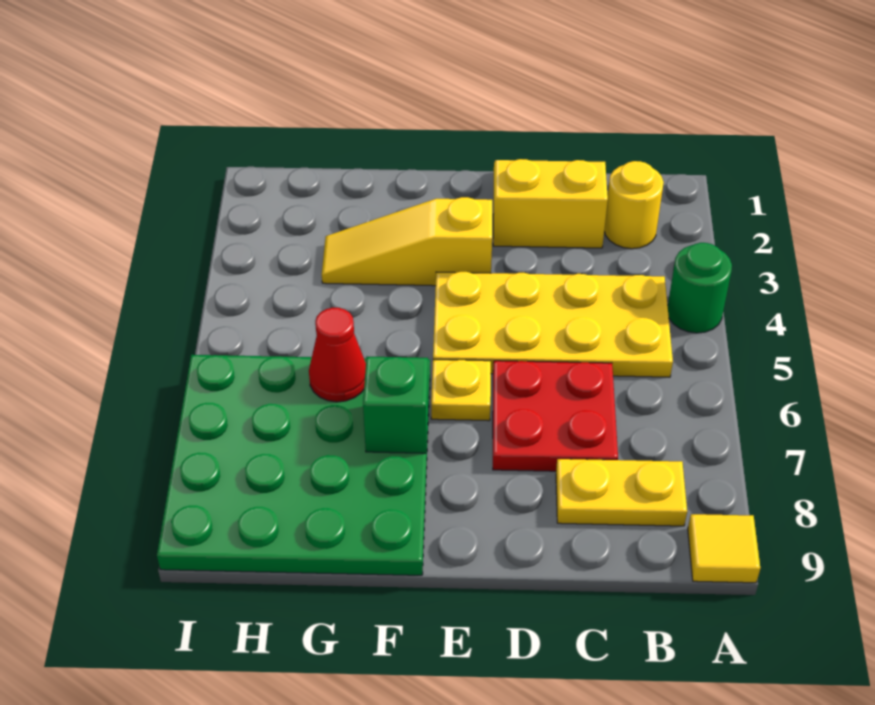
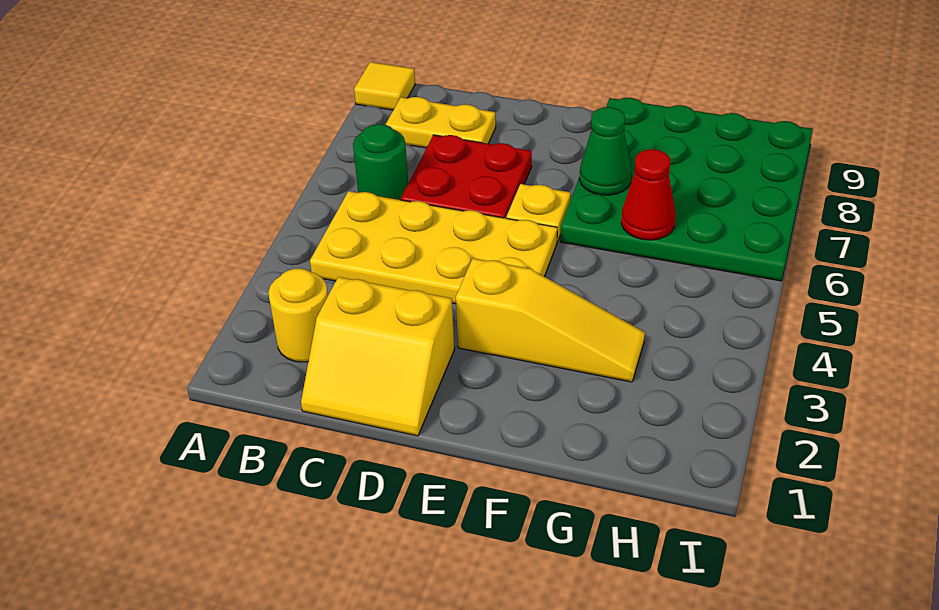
green round brick A4 level 1 -> green round brick B6 level 1
green brick F7 level 2 -> green cone F7 level 2

